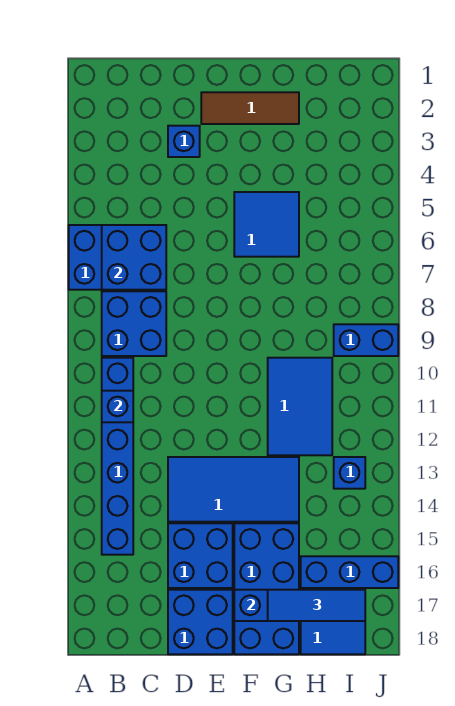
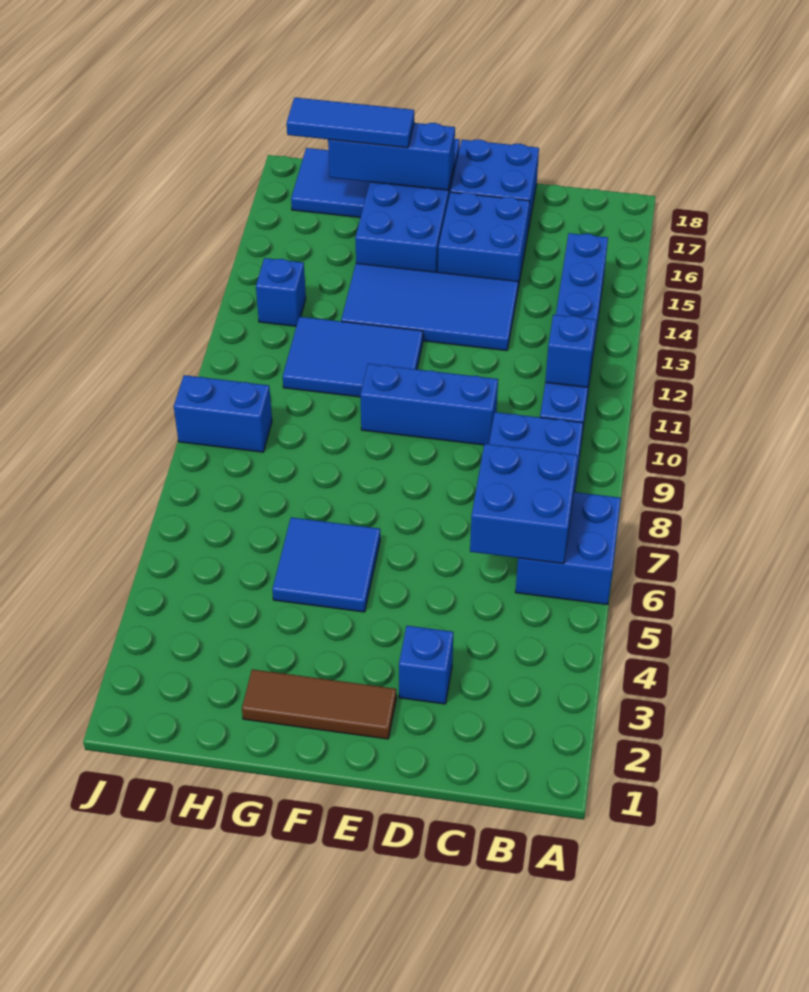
blue tile G10:H12 level 1 -> blue tile F11:H12 level 1
blue brick H16:J16 level 1 -> blue brick D10:F10 level 1

